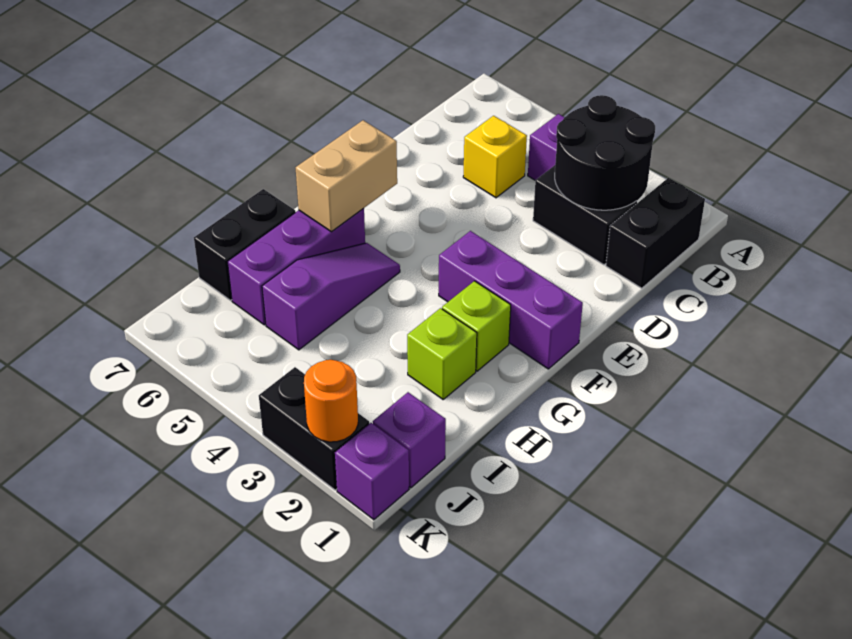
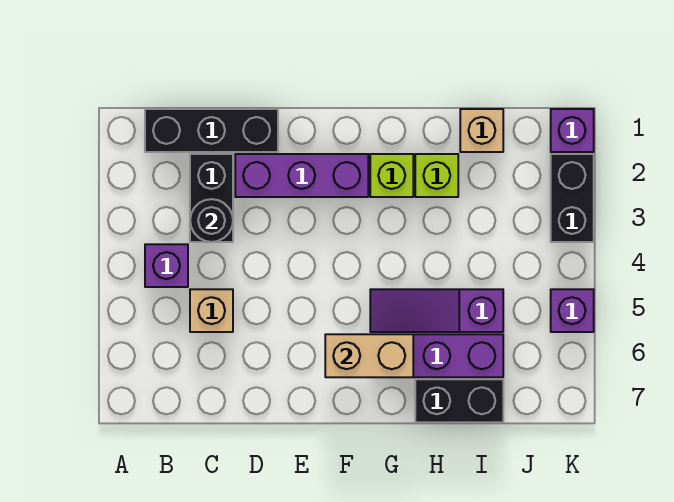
black brick B1:C1 level 1 -> black brick B1:D1 level 1
black round brick B2:C3 level 2 -> black round brick C3 level 2
yellow brick C5 level 1 -> tan brick C5 level 1
purple brick F1:F3 level 1 -> purple brick D2:F2 level 1
none -> tan brick I1 level 1
purple brick J1 level 1 -> purple brick K5 level 1
orange round brick K2 level 2 -> none

